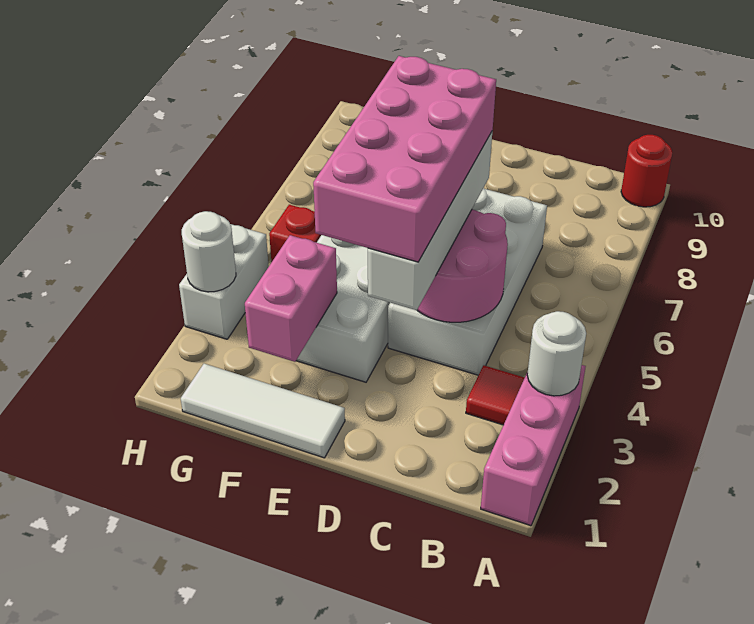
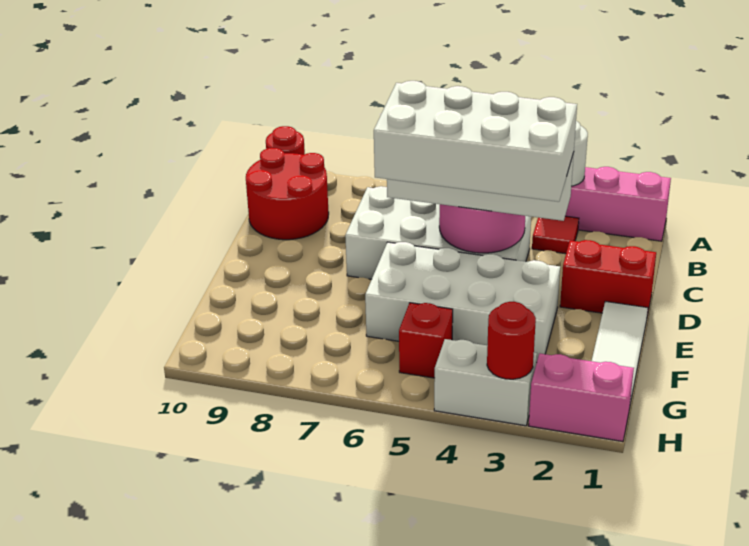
none -> red round brick B9:C10 level 1
none -> red brick D1:D2 level 1
pink brick D3:E6 level 4 -> white brick D3:E6 level 4
pink brick F2:F3 level 2 -> pink brick H1:H2 level 1
white round brick H3 level 2 -> red round brick H3 level 2

